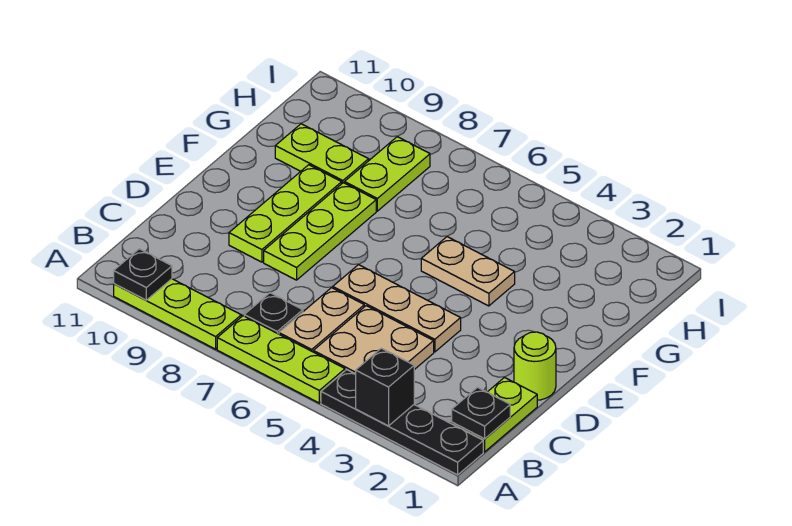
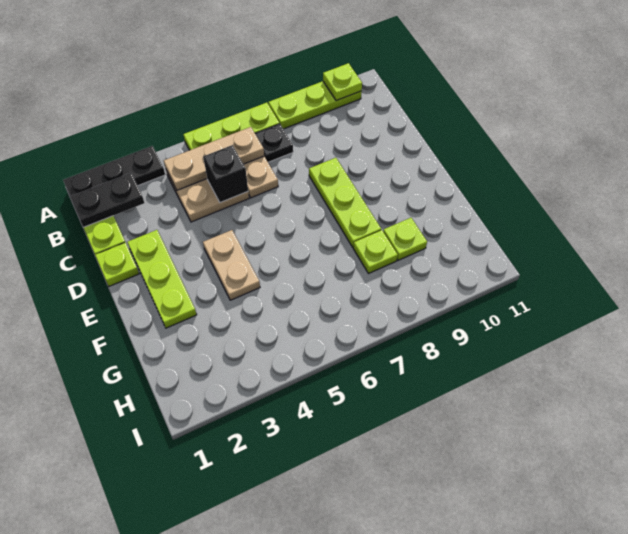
black plate A1:A4 level 1 -> black plate A1:A3 level 1
black brick A3 level 2 -> black brick C5 level 2
black plate A10 level 2 -> lime plate A10 level 2
black plate B1 level 2 -> black plate B1:B2 level 2
lime round brick D1 level 1 -> lime plate D1 level 1
tan plate D4:D6 level 1 -> tan plate B4:B6 level 2
lime plate D9:F9 level 1 -> lime plate D2:F2 level 1
tan plate F4:F5 level 1 -> tan plate E4:F4 level 1
lime plate G8:H8 level 1 -> lime plate G8 level 1
lime plate G9:G10 level 1 -> lime plate G9 level 1

